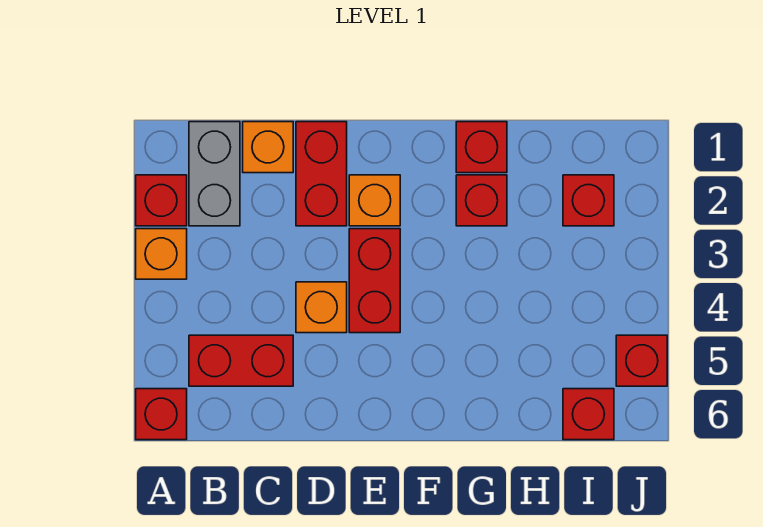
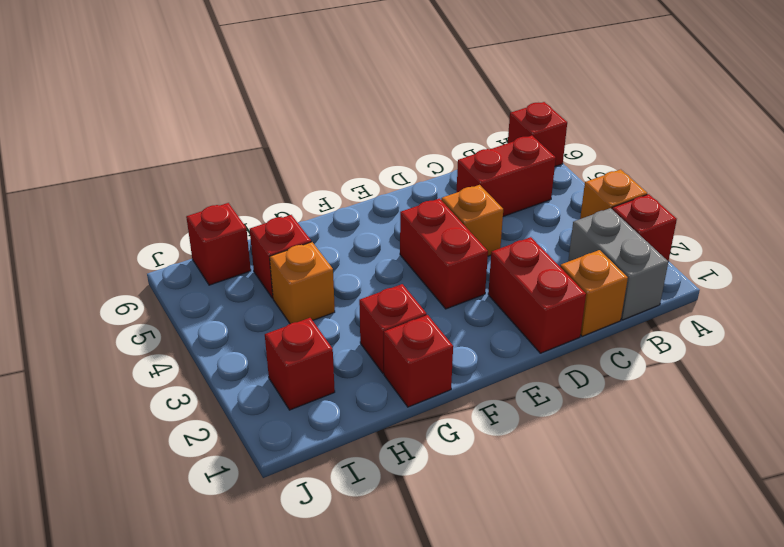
orange brick E2 level 1 -> orange brick H4 level 1
red brick J5 level 1 -> red brick H5 level 1

